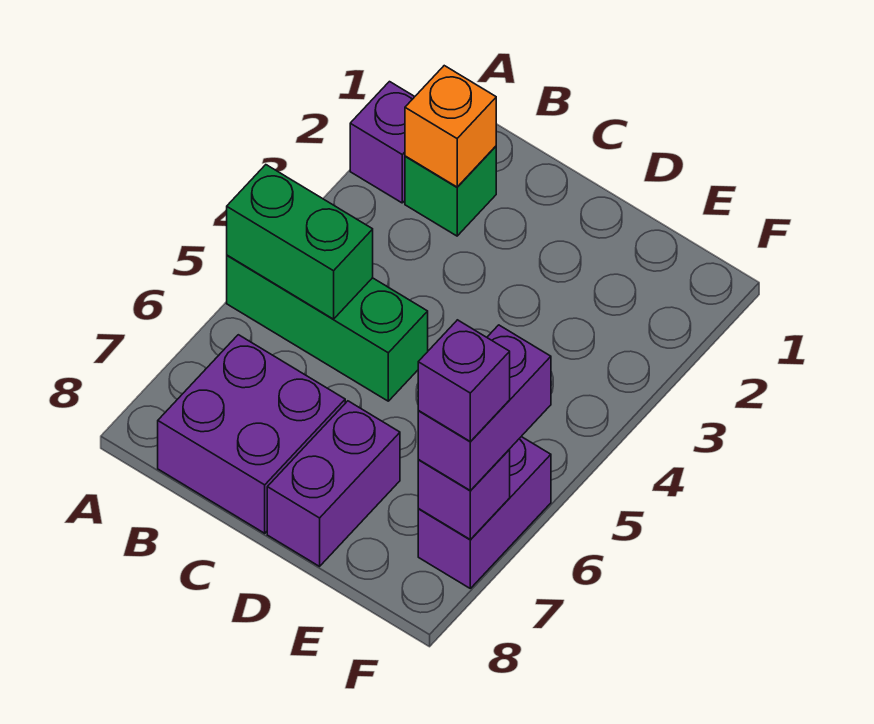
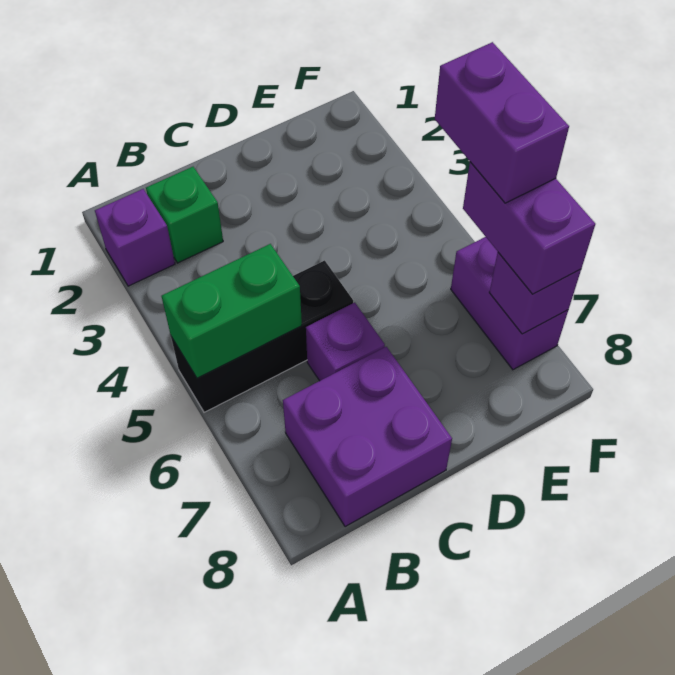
green brick A5:C5 level 1 -> black brick A5:C5 level 1
orange brick B2 level 2 -> none
purple brick D7:D8 level 1 -> purple brick F5:F6 level 4
purple brick F7 level 4 -> purple brick C6 level 1

